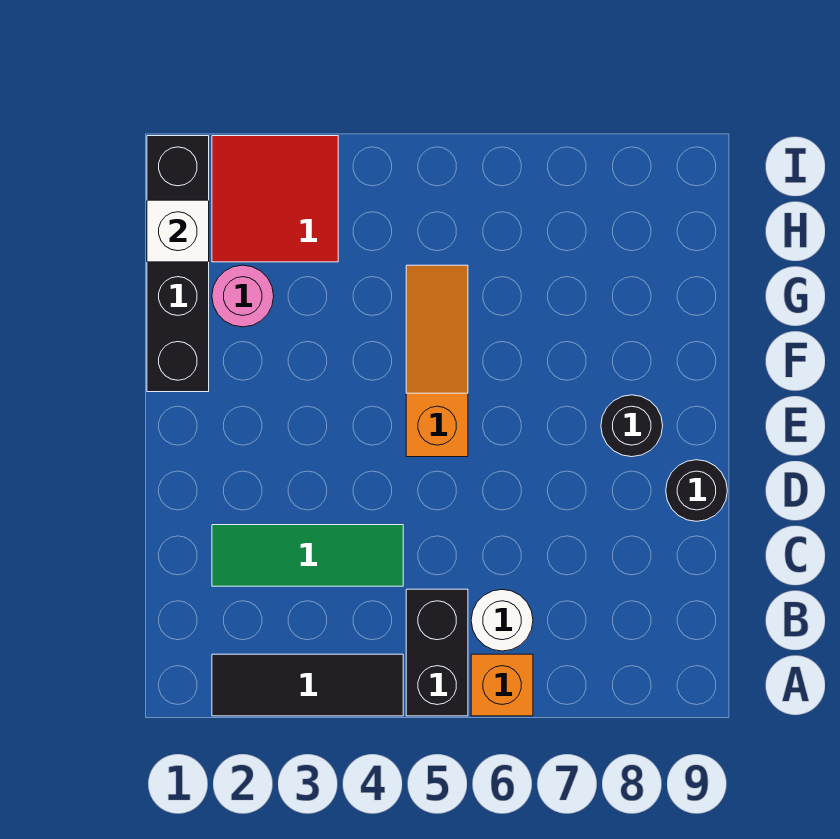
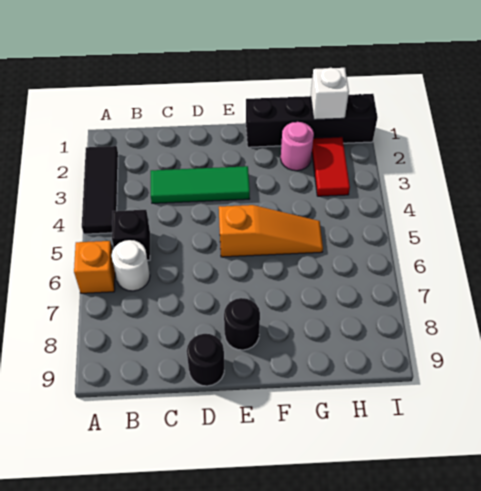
black brick A5:B5 level 1 -> black brick B5 level 1
green tile C2:C4 level 1 -> green tile C3:E3 level 1
red tile H2:I3 level 1 -> red tile H2:H3 level 1

